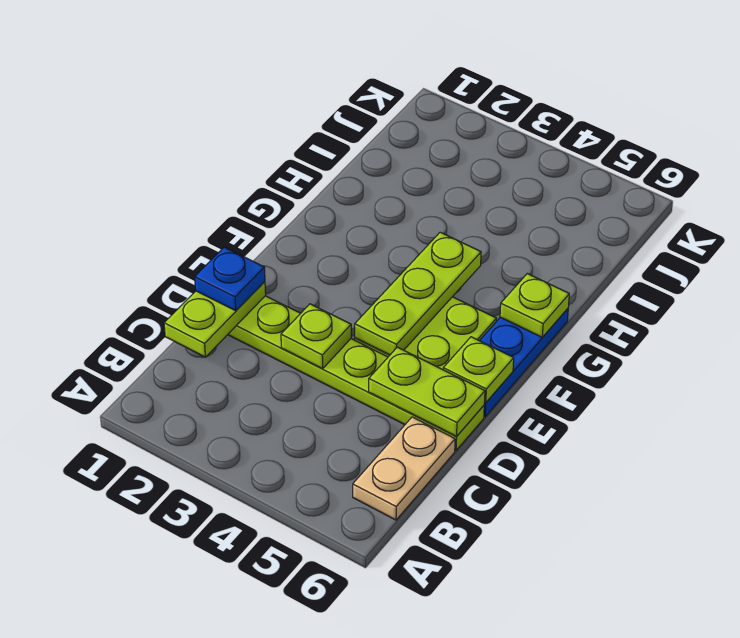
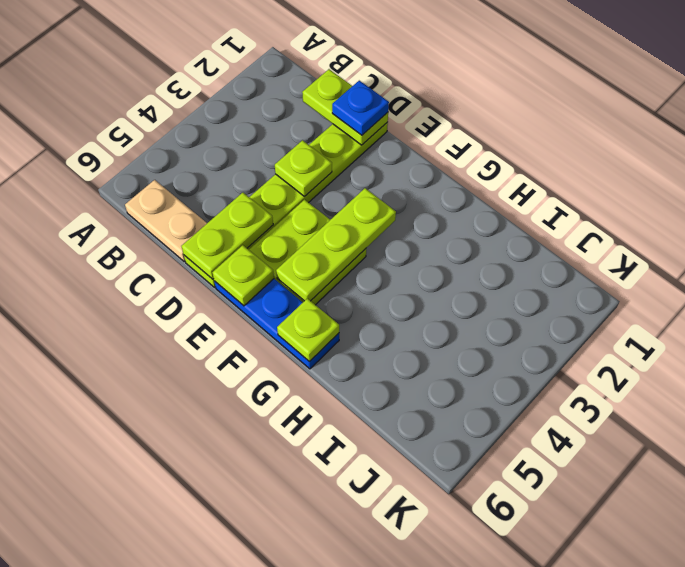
lime plate E4:G4 level 2 -> lime plate F3:F5 level 2

